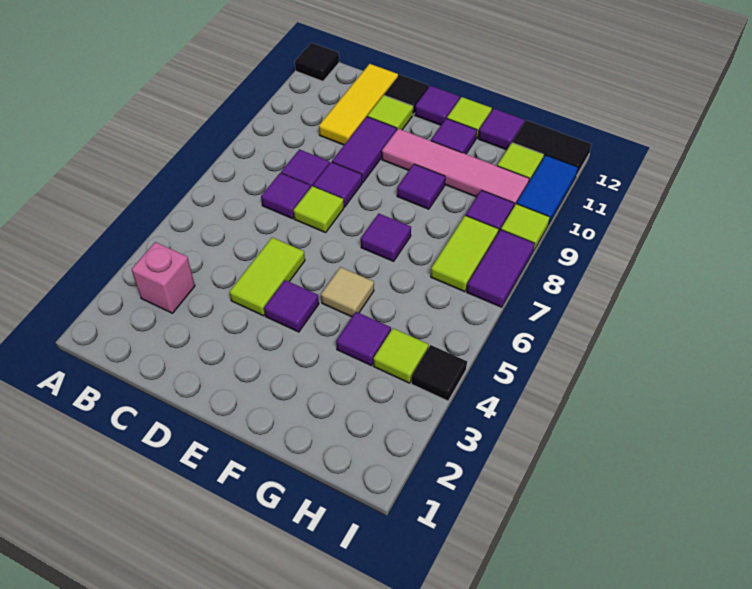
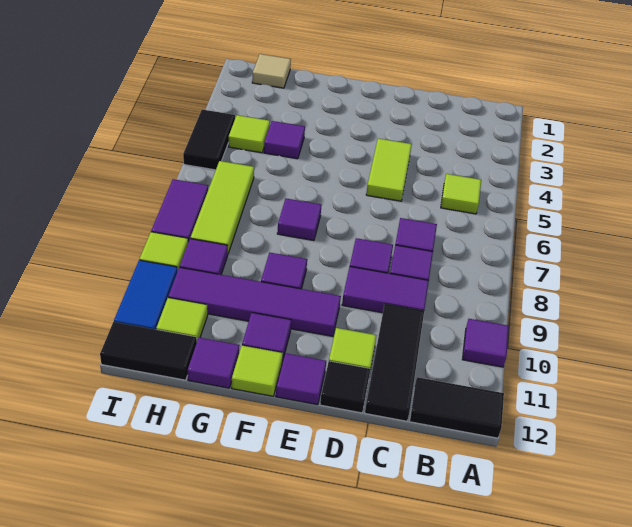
black tile A12 level 1 -> black tile A12:B12 level 1
pink brick B3 level 1 -> none
yellow tile C10:C12 level 1 -> black tile C10:C12 level 1
lime tile D7 level 1 -> lime tile B5 level 1
purple tile D9:D10 level 1 -> purple tile C9:D9 level 1
purple tile E4 level 1 -> purple tile A10 level 1
pink tile E10:H10 level 1 -> purple tile E10:H10 level 1
tan tile F5 level 1 -> tan tile H1 level 1
lime tile H7:H8 level 1 -> lime tile H6:H8 level 1
black tile I4 level 1 -> black tile I4:I5 level 1

